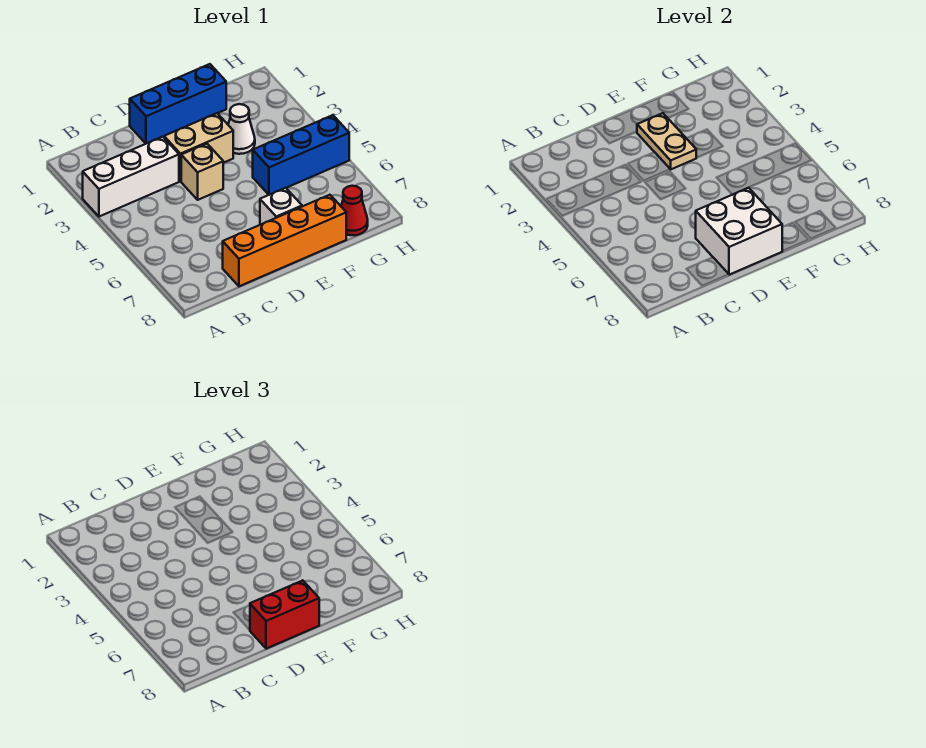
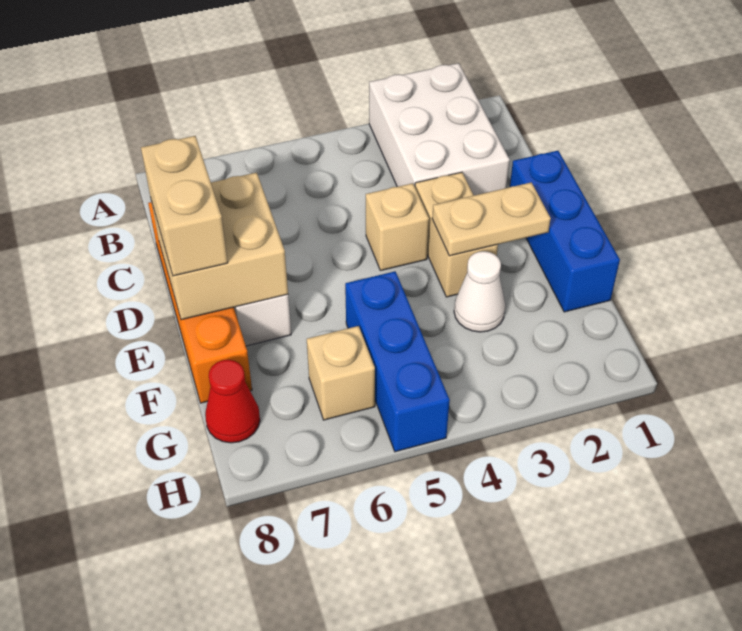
white brick A3:C3 level 1 -> white brick A2:C3 level 1
white brick D7:E8 level 2 -> tan brick D7:E8 level 2
red brick D8:E8 level 3 -> tan brick D8:E8 level 3
none -> tan brick G6 level 1

